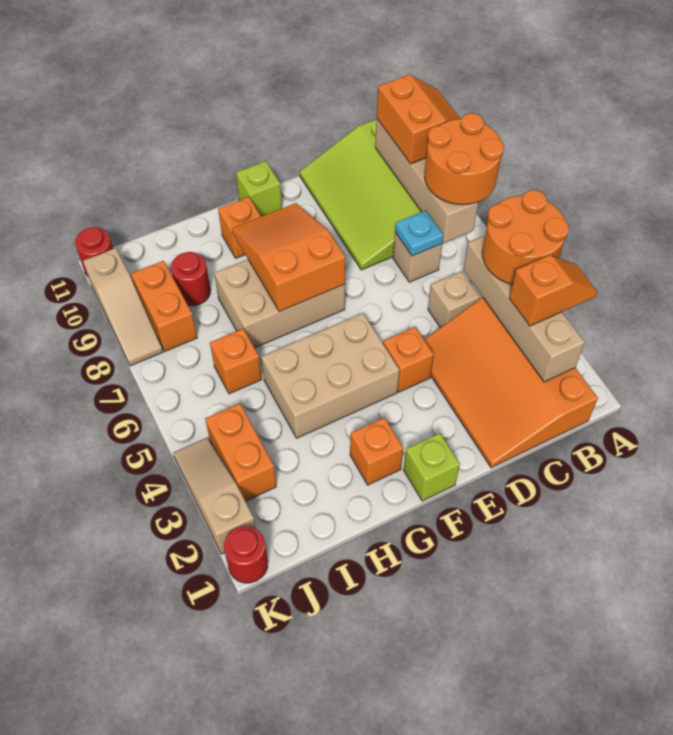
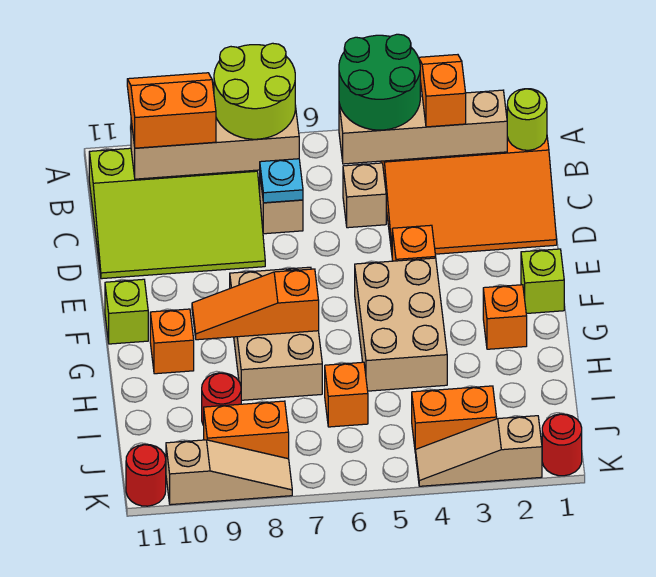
orange round brick A4:B5 level 3 -> green round brick A4:B5 level 3
orange round brick A7:B8 level 3 -> lime round brick A7:B8 level 3
none -> lime round brick B1 level 2
orange slope F7:G9 level 2 top 7 -> orange slope G7:G9 level 2 top 7

